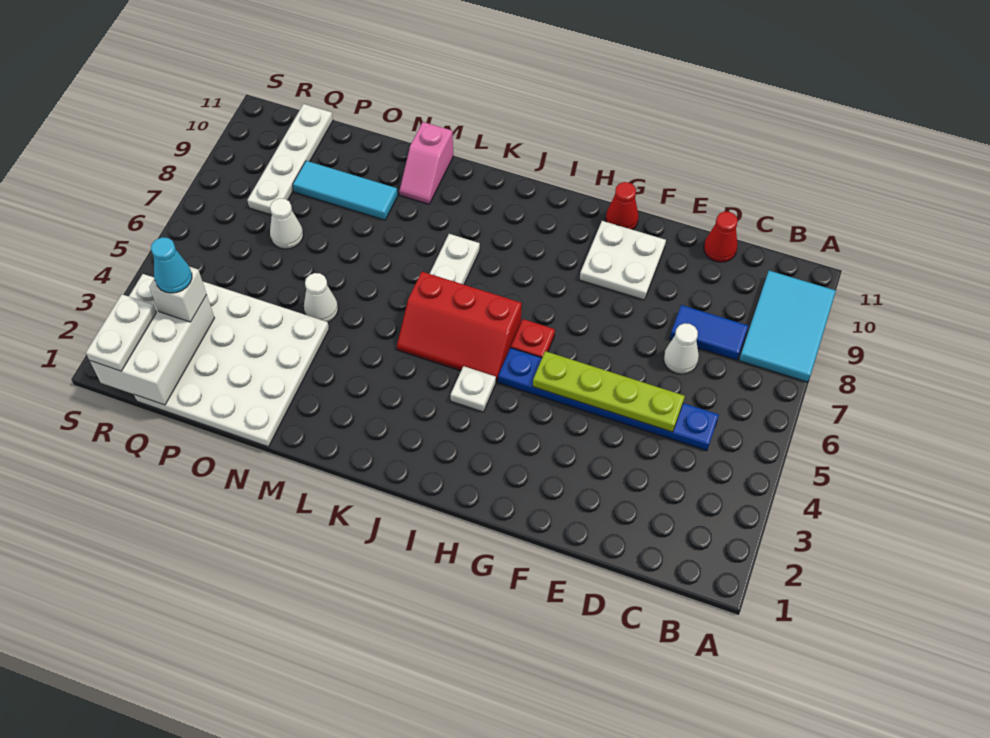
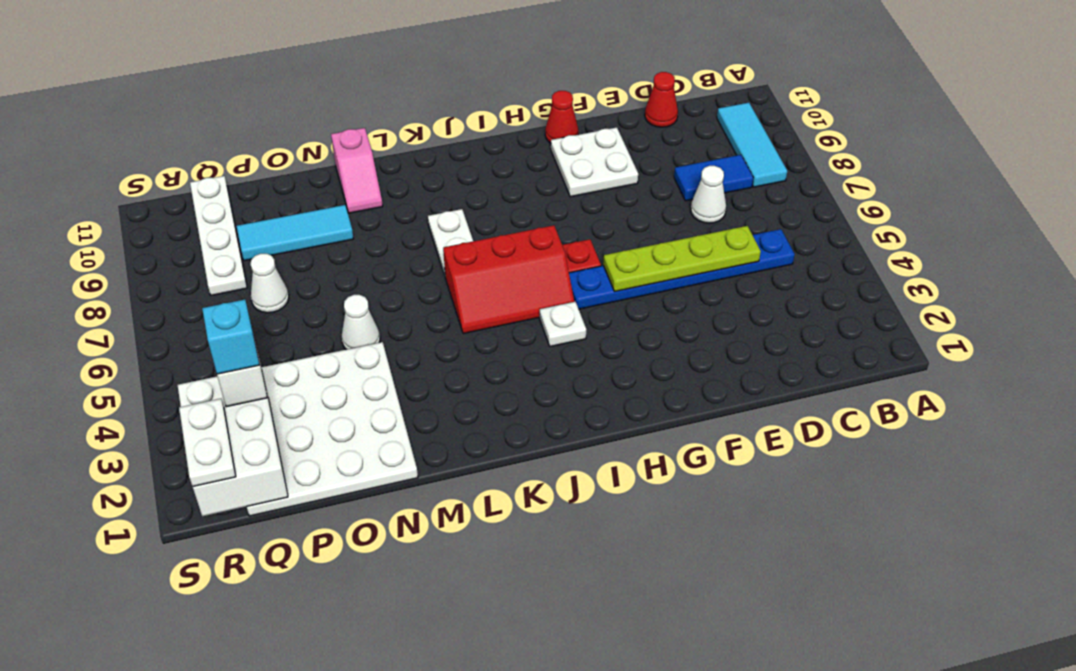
cyan tile A8:B10 level 1 -> cyan tile B8:B10 level 1
cyan cone Q3 level 4 -> cyan brick Q3 level 4

